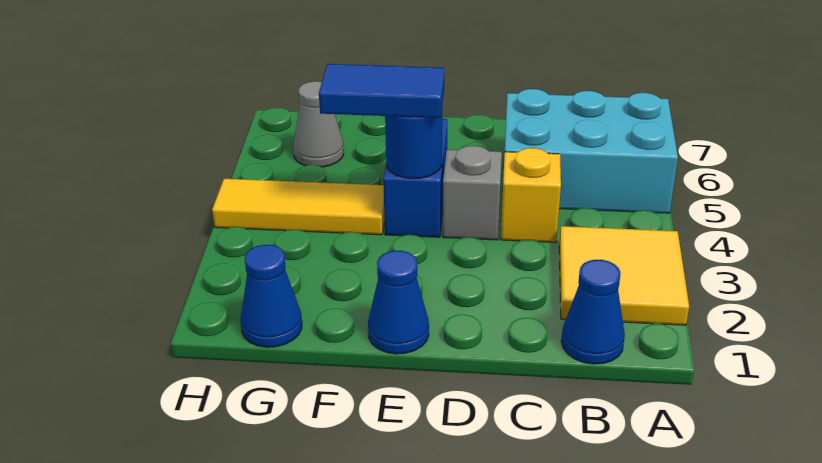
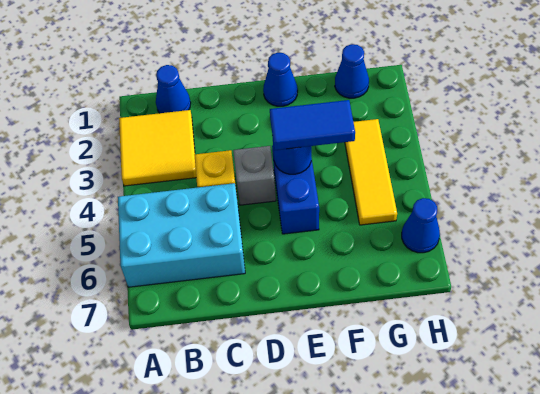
yellow tile F4:H4 level 1 -> yellow tile G3:G5 level 1
grey cone G6 level 1 -> none
none -> blue cone H6 level 1

